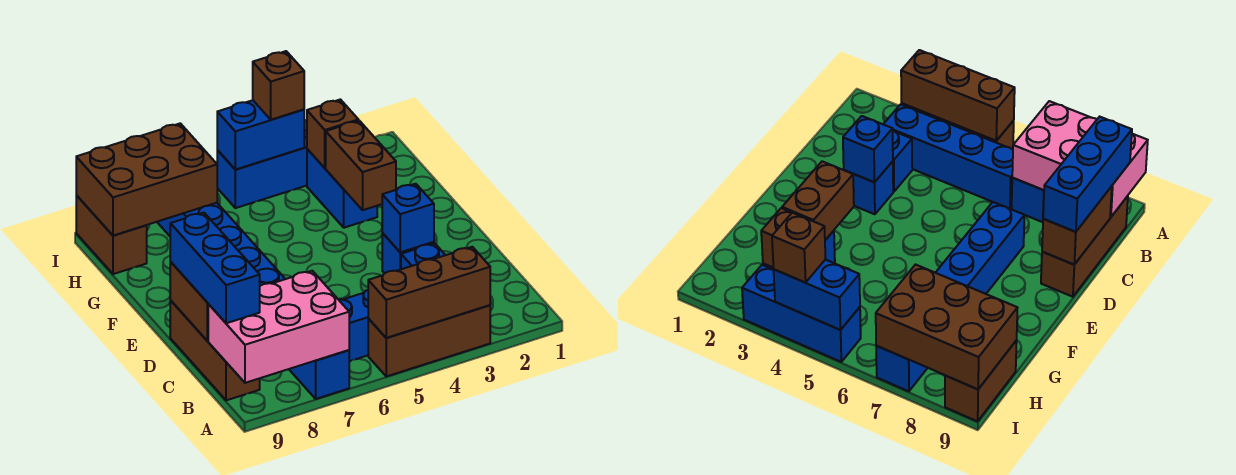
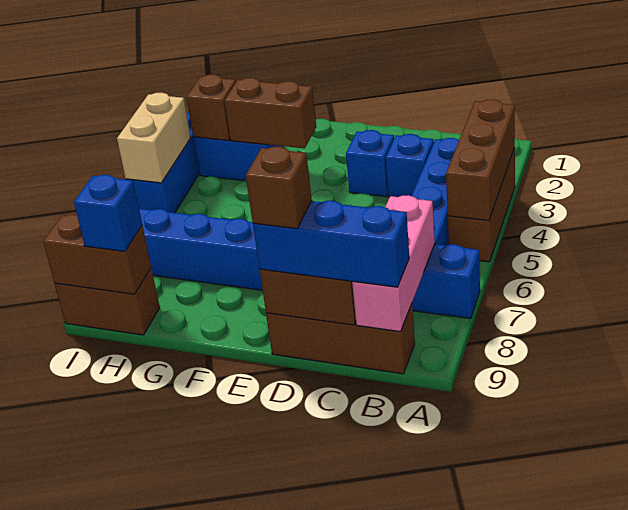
pink brick A7:B9 level 2 -> pink brick B7:B9 level 2
blue brick D3 level 2 -> blue brick H9 level 3
brown brick H7:I9 level 2 -> brown brick H9:I9 level 2
blue brick I4:I5 level 2 -> tan brick I4:I5 level 2
brown brick I4 level 3 -> brown brick D9 level 4

